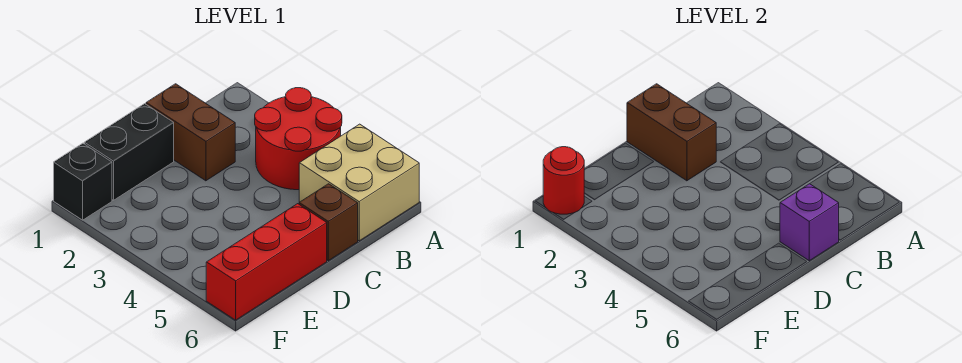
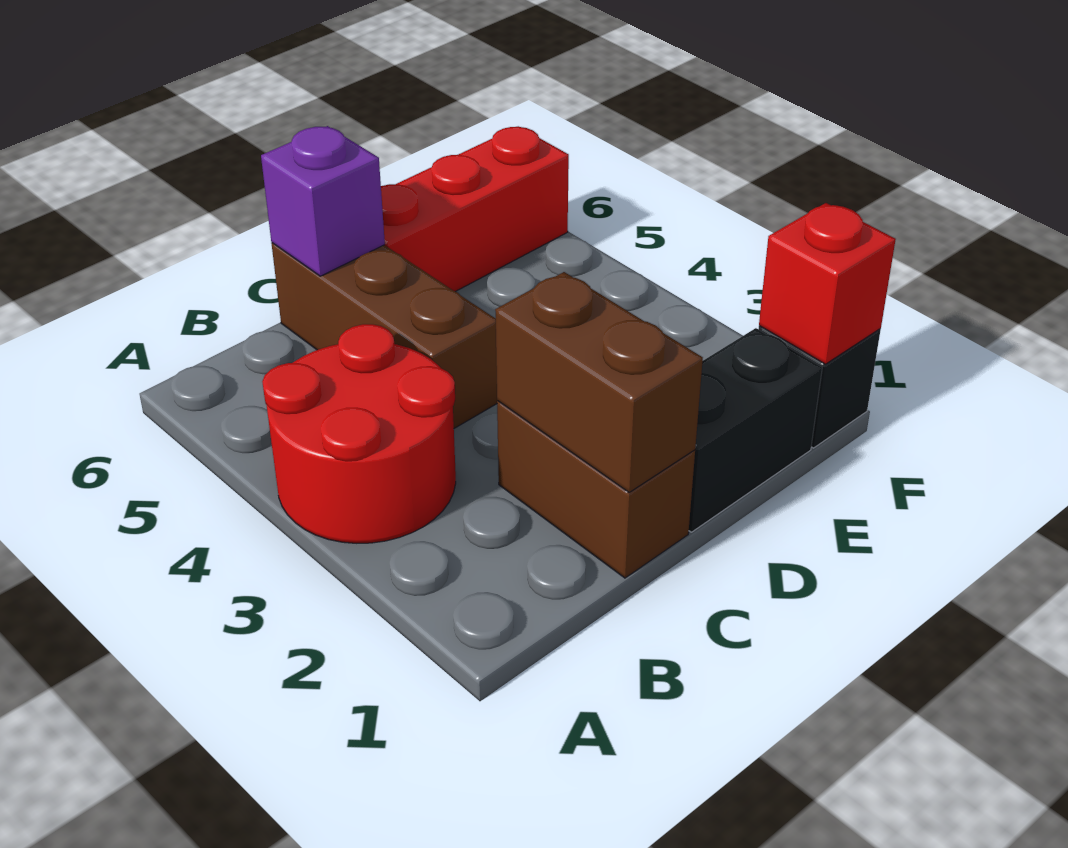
tan brick A5:B6 level 1 -> none
brown brick C6 level 1 -> brown brick C4:C6 level 1
red round brick F1 level 2 -> red brick F1 level 2

